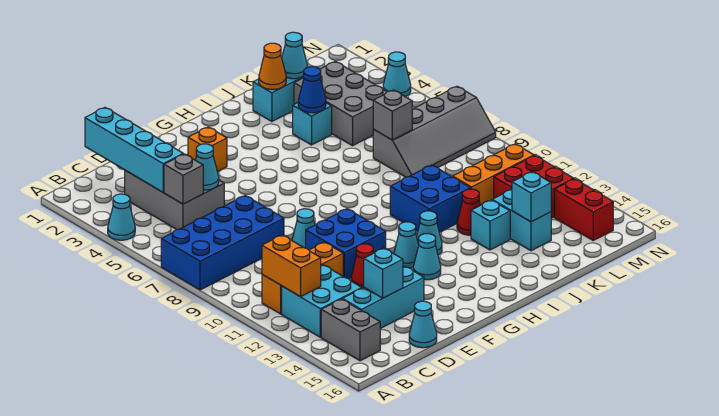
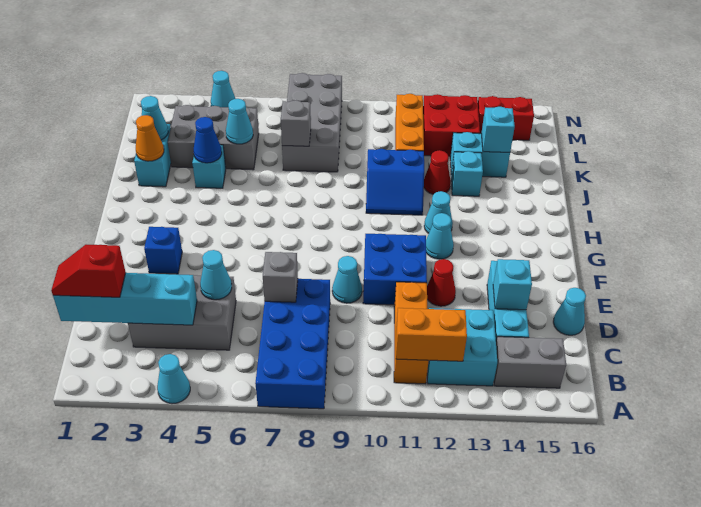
none -> red slope C1:C2 level 3 top 2
grey brick C5 level 2 -> grey brick D7 level 2
orange brick F3 level 1 -> blue brick F3 level 1
cyan cone G13 level 1 -> cyan cone K5 level 2
blue brick I10:J11 level 1 -> blue slope I10:J11 level 1 top J
grey slope K7:N8 level 1 top 7 -> grey brick K7:N8 level 1

